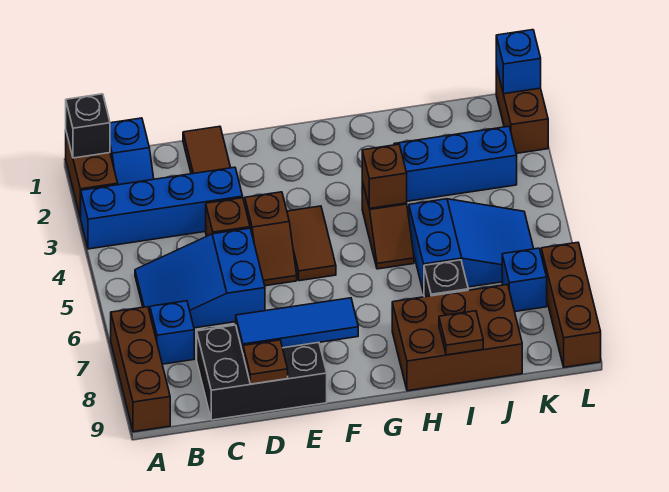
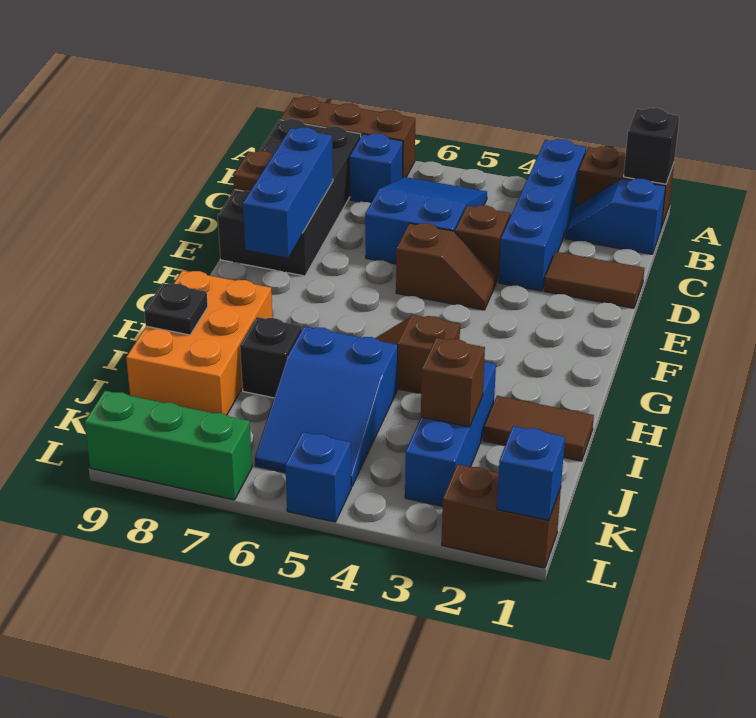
black brick C8:E9 level 1 -> black brick B8:E9 level 1
blue tile D8:F8 level 2 -> blue brick D8:F8 level 2
brown slope E4:E5 level 1 top 4 -> brown slope E4:E5 level 1 top 5
brown tile F4:F5 level 1 -> brown tile I1:I2 level 1
brown brick H4 level 2 -> brown brick J3 level 2
brown brick H8:J9 level 1 -> orange brick H8:J9 level 1
brown plate I9 level 2 -> black plate I9 level 2
blue brick K7 level 1 -> blue brick L5 level 1
brown brick L7:L9 level 1 -> green brick L7:L9 level 1

